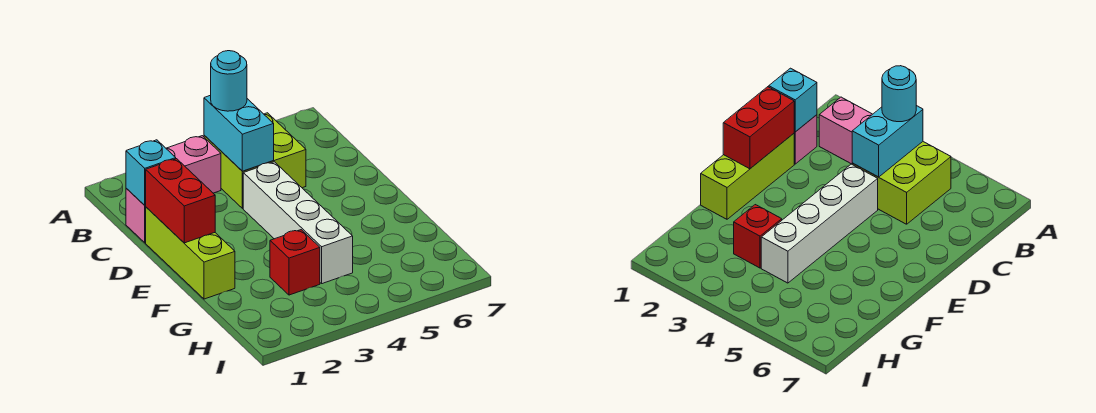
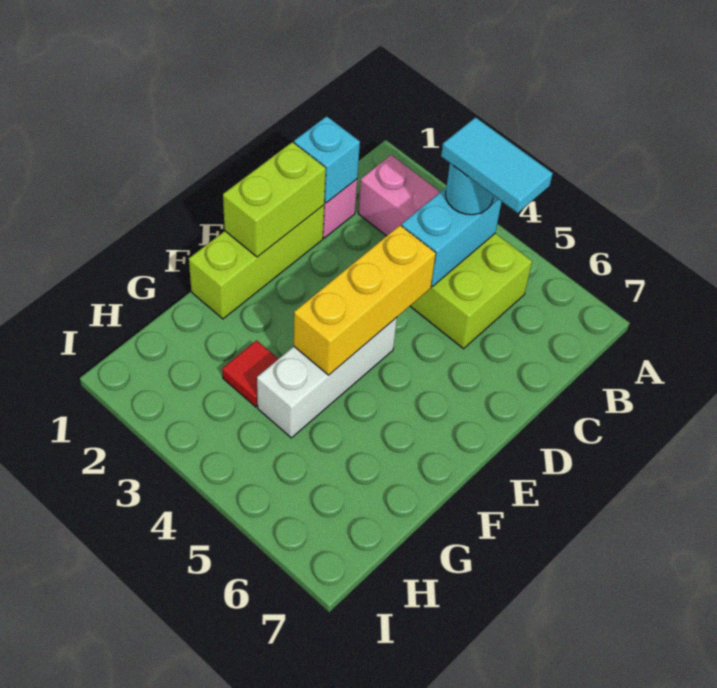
none -> cyan tile B4:B5 level 4
red brick D1:E1 level 2 -> lime brick D1:E1 level 2
white brick D4:G4 level 1 -> white brick E4:G4 level 1
none -> yellow brick D4:F4 level 2
red brick G3 level 1 -> red tile G3 level 1

